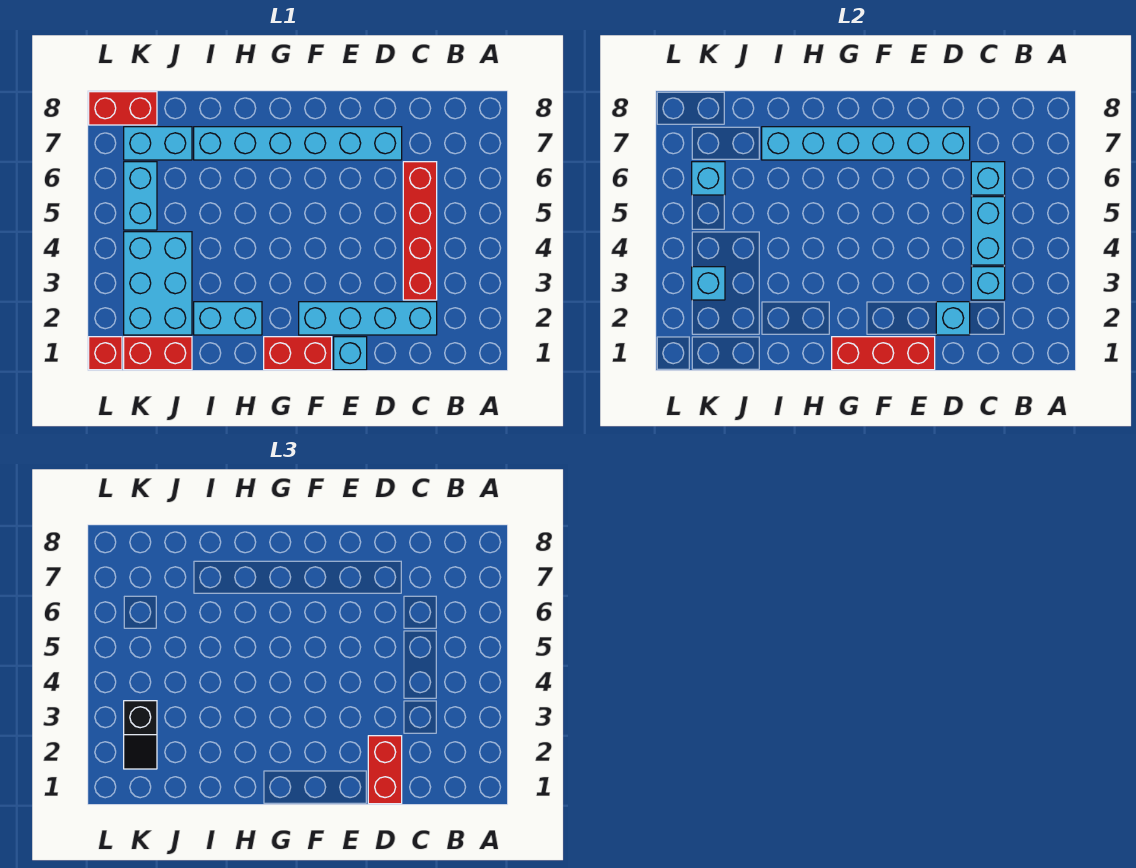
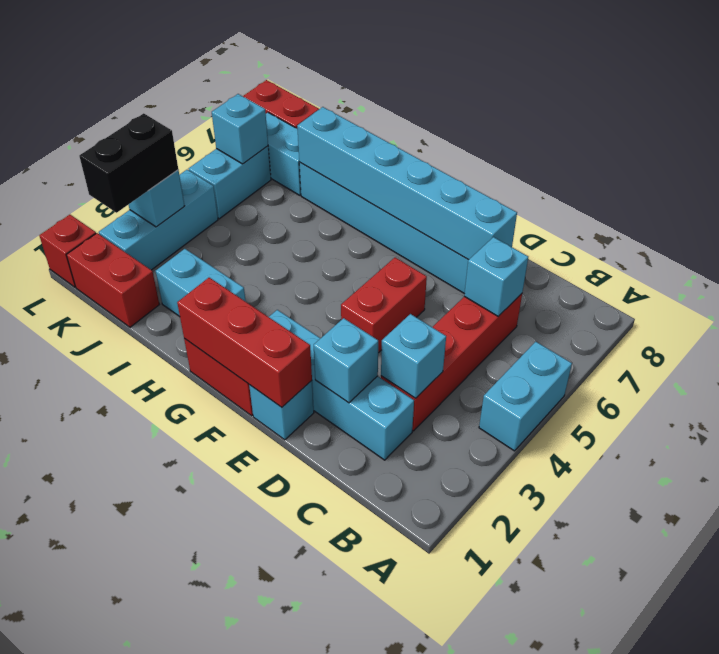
cyan brick C4:C5 level 2 -> cyan brick A4:A5 level 1
red brick D1:D2 level 3 -> red brick E4:E5 level 1
cyan brick J2:K4 level 1 -> cyan brick K2:K4 level 1
black slope K2:K3 level 3 top 3 -> black brick K2:K3 level 3

